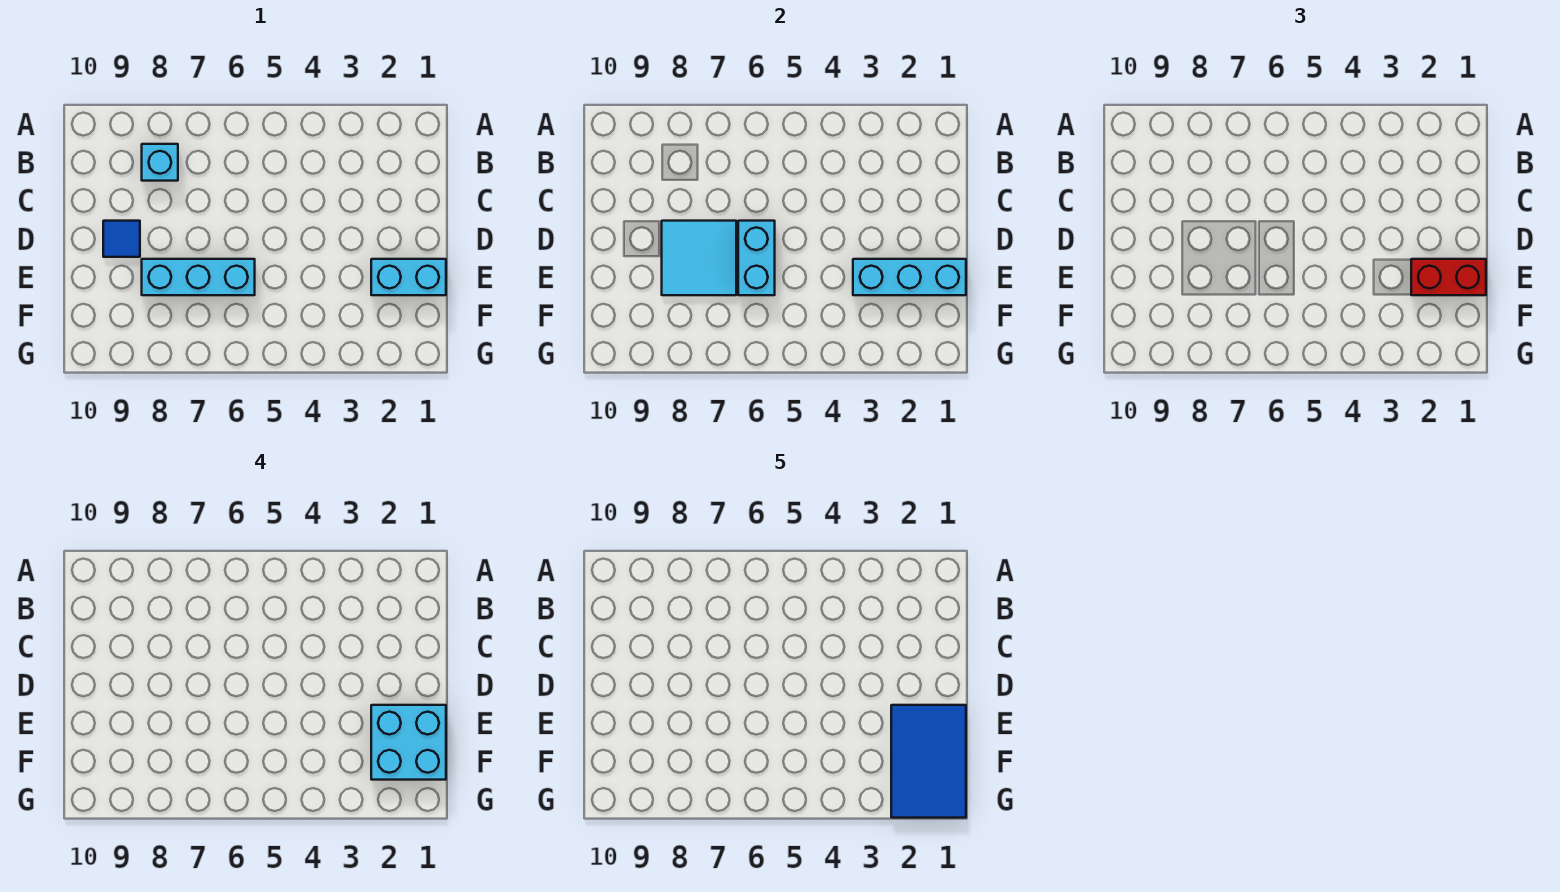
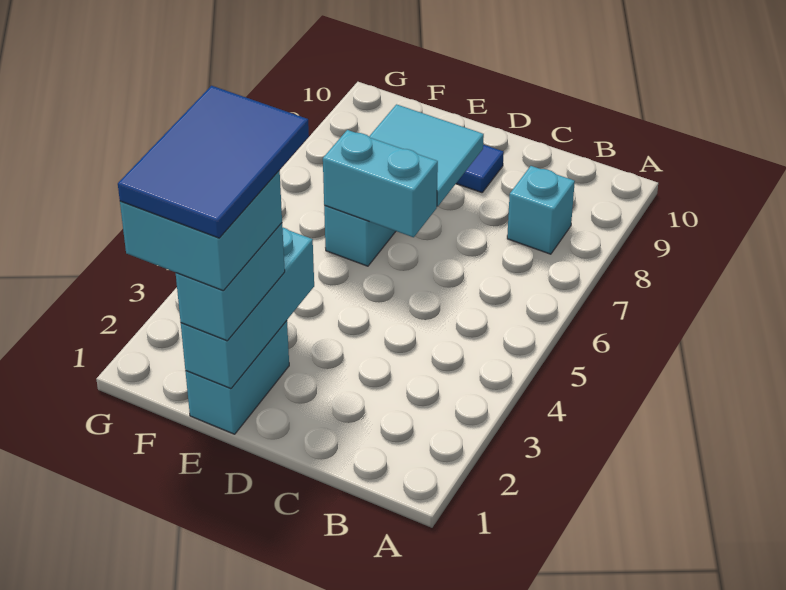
red brick E1:E2 level 3 -> cyan brick E1:E2 level 3
blue tile E1:G2 level 5 -> blue tile E1:F3 level 5

